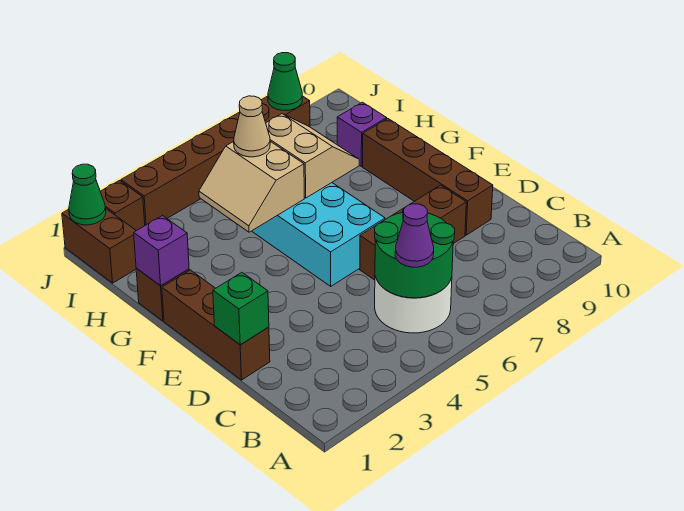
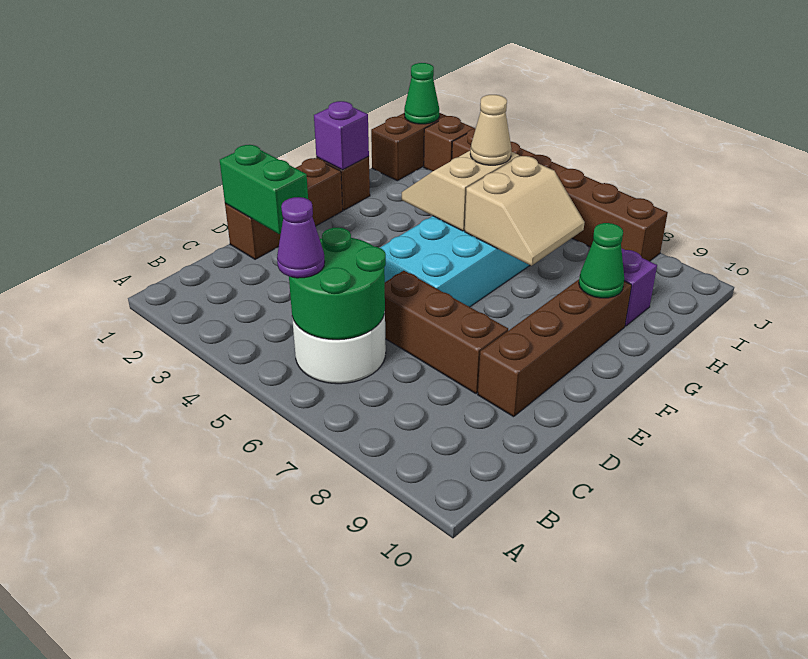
green brick D1 level 2 -> green brick D1:D2 level 2
green cone J8 level 2 -> green cone G9 level 2

